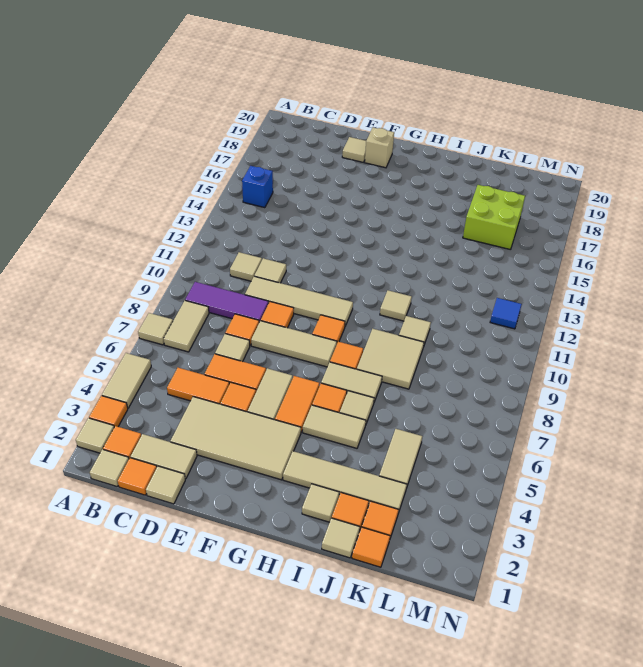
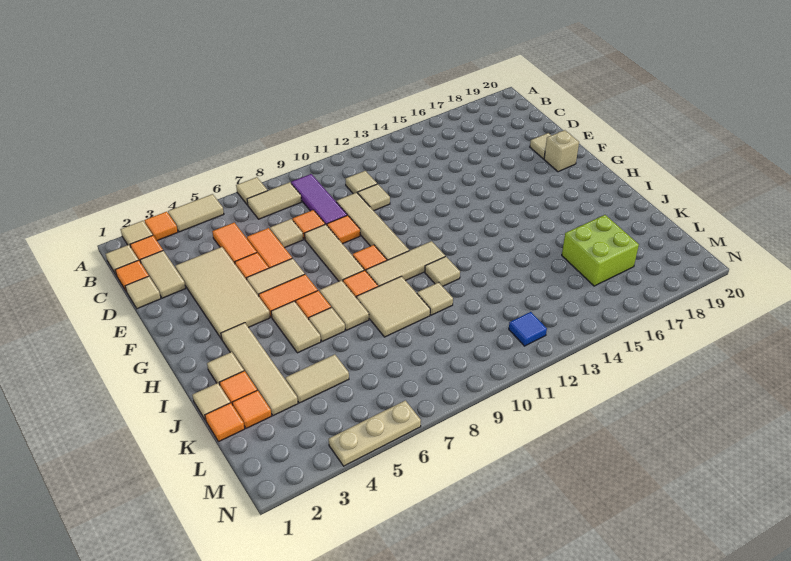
blue brick B15 level 1 -> none
none -> tan tile H9:H11 level 1
none -> tan plate N4:N6 level 1

